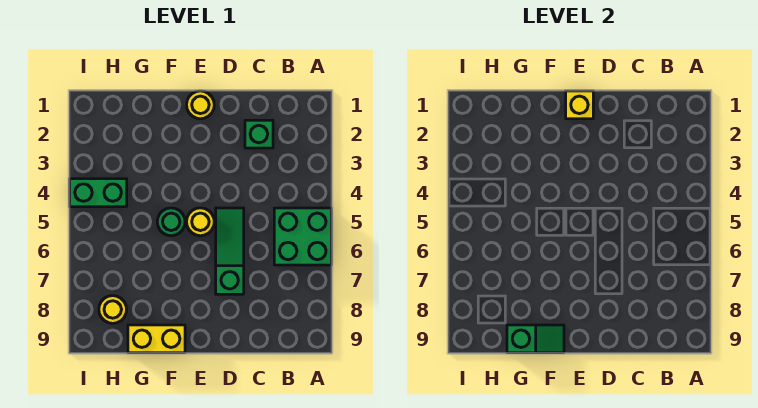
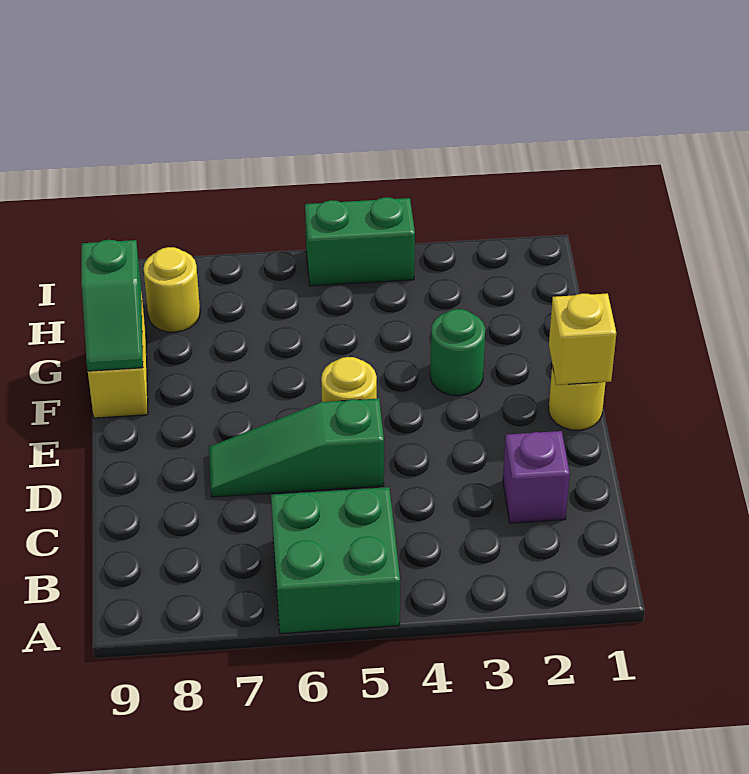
green brick C2 level 1 -> purple brick C2 level 1
green slope D5:D7 level 1 top 7 -> green slope D5:D7 level 1 top 5
green round brick F5 level 1 -> green round brick F3 level 1
green brick H4:I4 level 1 -> green brick I4:I5 level 1

